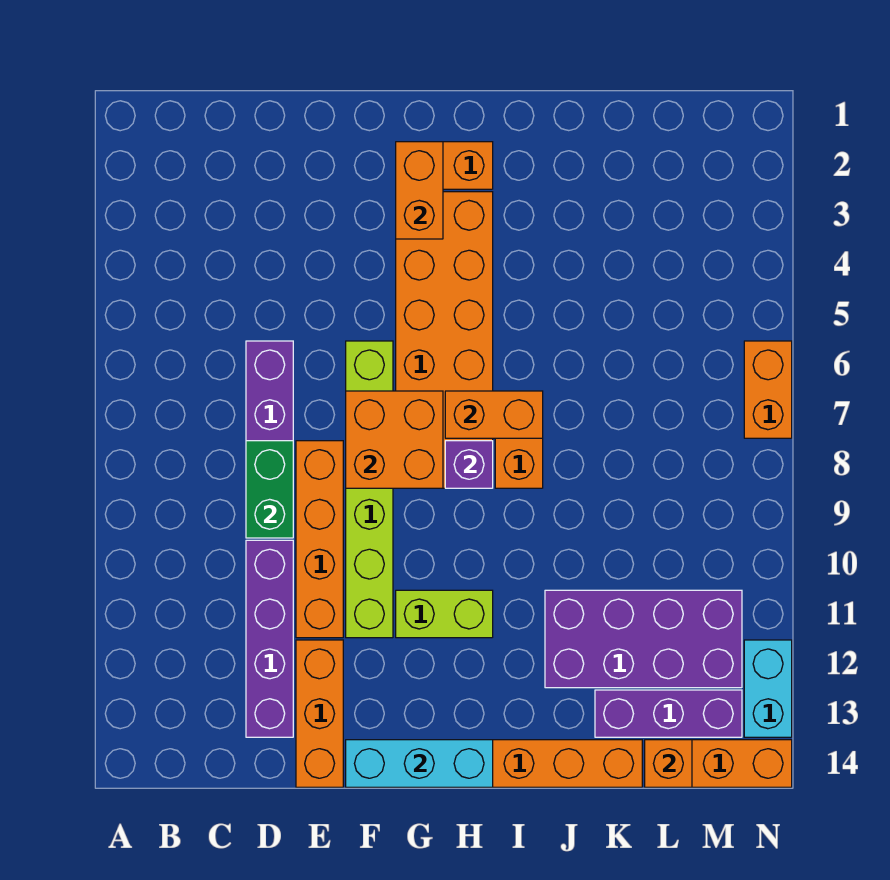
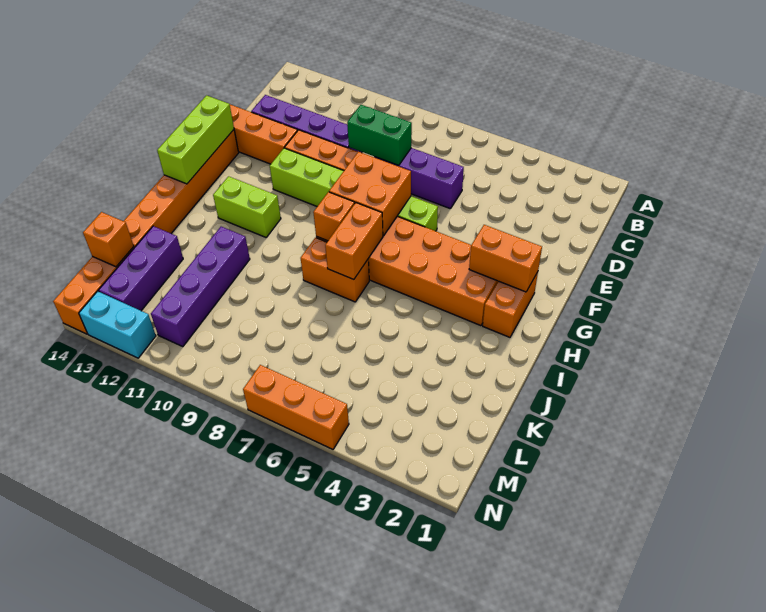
cyan brick F14:H14 level 2 -> lime brick F14:H14 level 2
lime brick G11:H11 level 1 -> lime brick H11:H12 level 1
purple brick H8 level 2 -> orange brick H8 level 2
purple brick J11:M12 level 1 -> purple brick J11:M11 level 1
orange brick N6:N7 level 1 -> orange brick N5:N7 level 1

